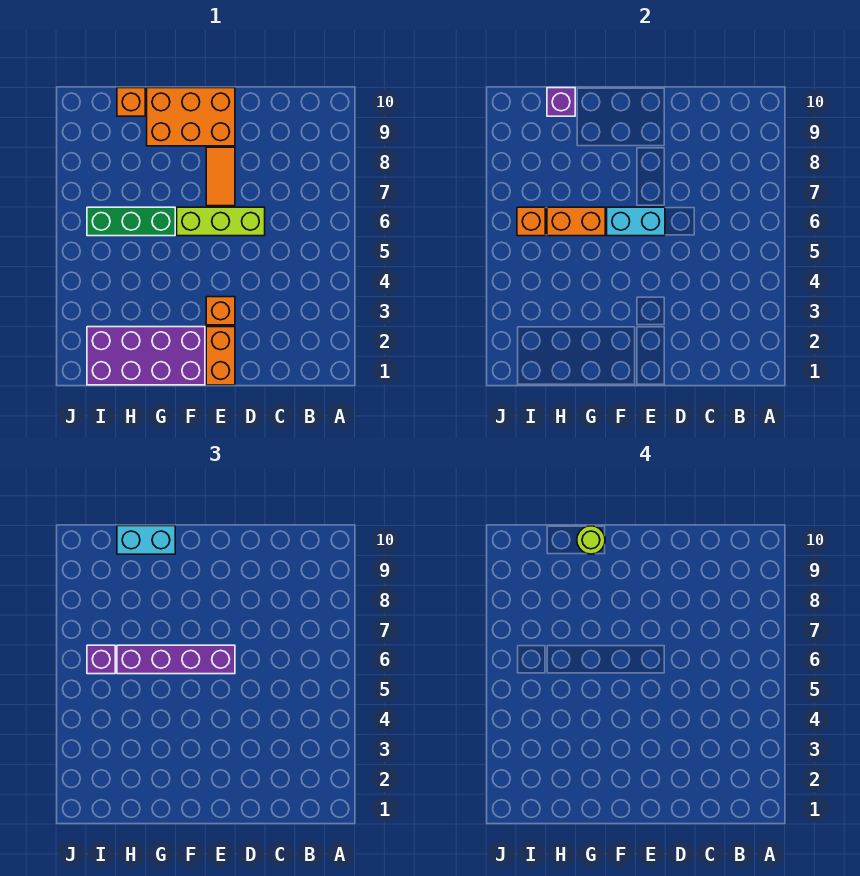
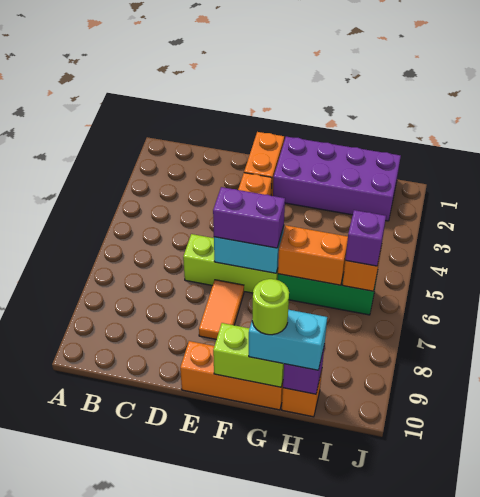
purple brick E6:H6 level 3 -> purple brick E6:F6 level 3
orange brick E9:G10 level 1 -> orange brick E10:G10 level 1
none -> lime brick F10:G10 level 2

